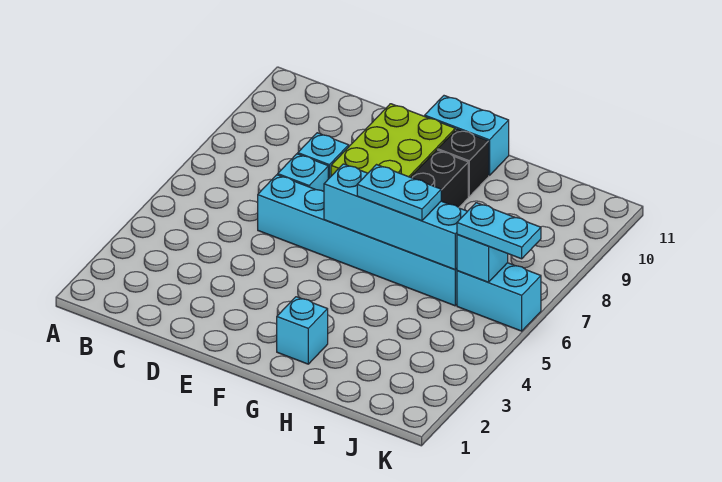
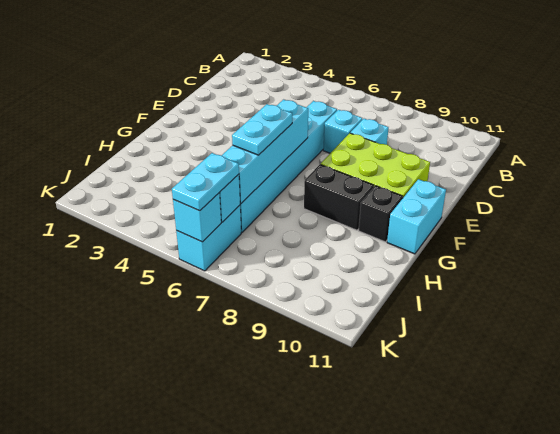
cyan brick G2 level 1 -> cyan brick K6 level 2

